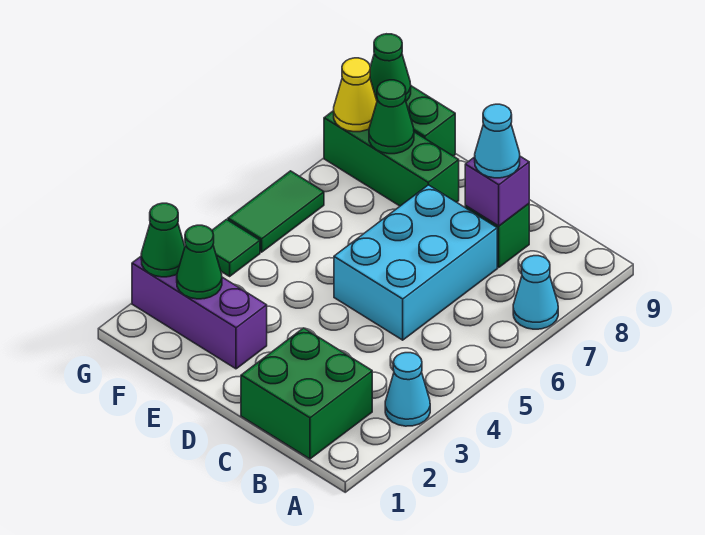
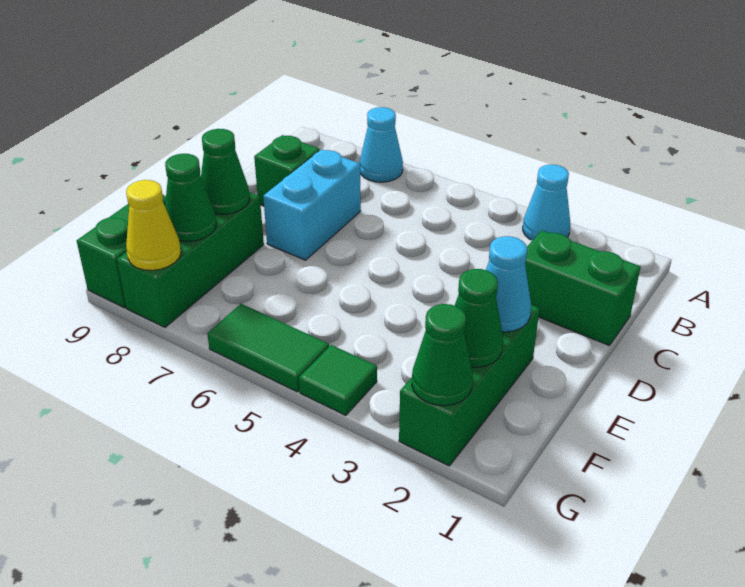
green brick B1:C2 level 1 -> green brick C1:C2 level 1
cyan brick C5:D7 level 1 -> cyan brick C7:D7 level 1
purple brick C8 level 2 -> none
cyan cone C8 level 3 -> cyan cone E2 level 2
purple brick E2:G2 level 1 -> green brick E2:G2 level 1
green cone G9 level 2 -> green cone E8 level 2

